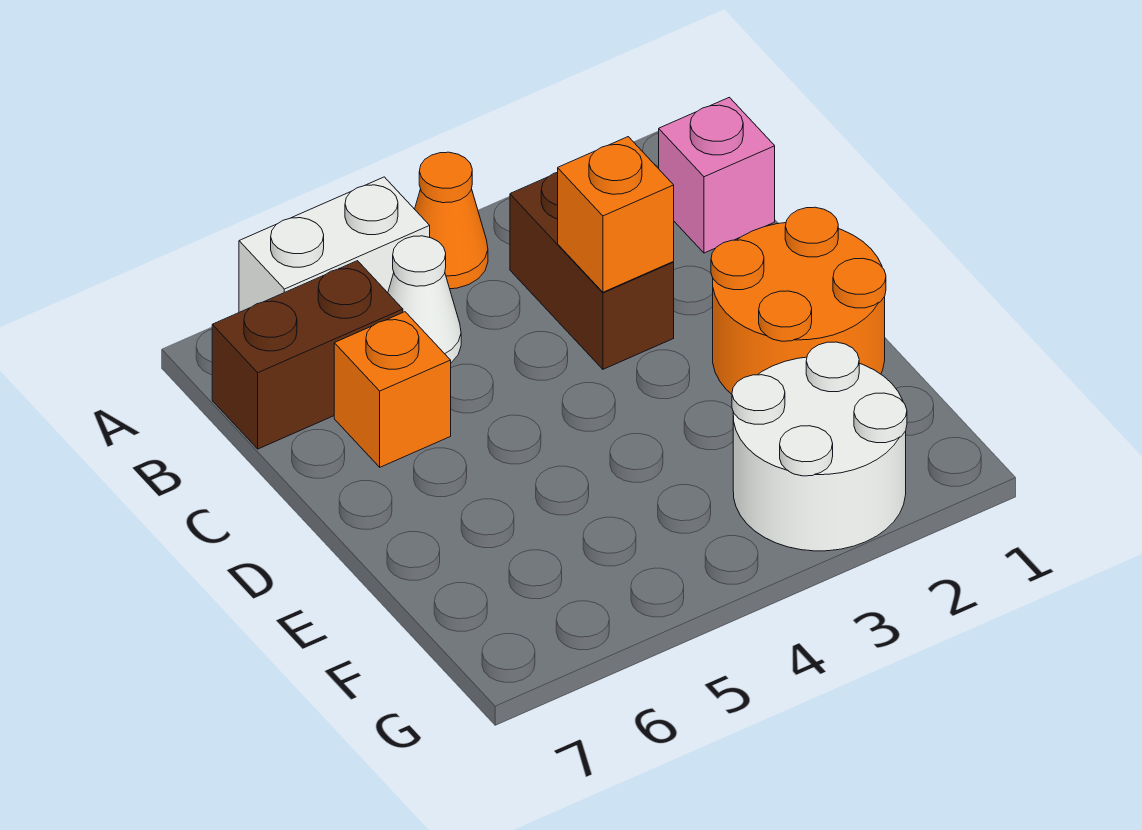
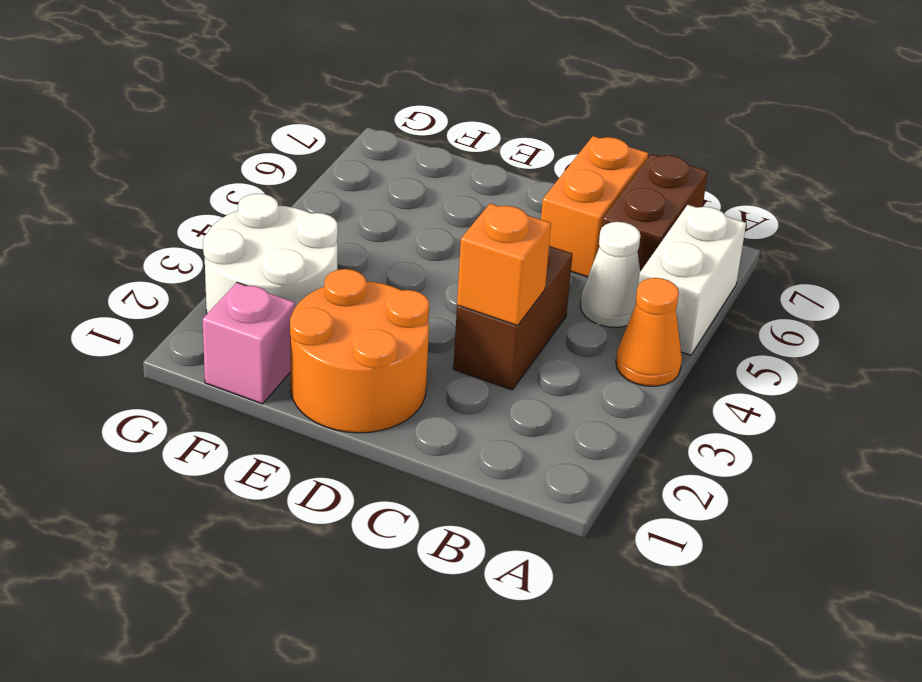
pink brick B1 level 1 -> pink brick F1 level 1
brown brick B3:C3 level 1 -> brown brick C3:C4 level 1
orange brick C6 level 1 -> orange brick C6:C7 level 1

